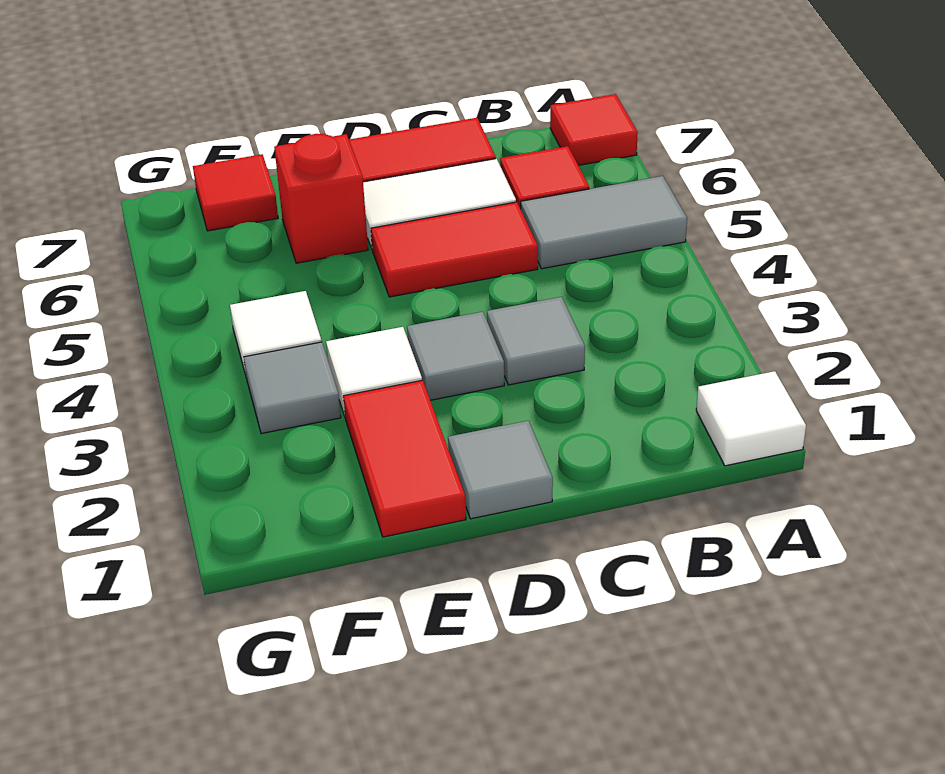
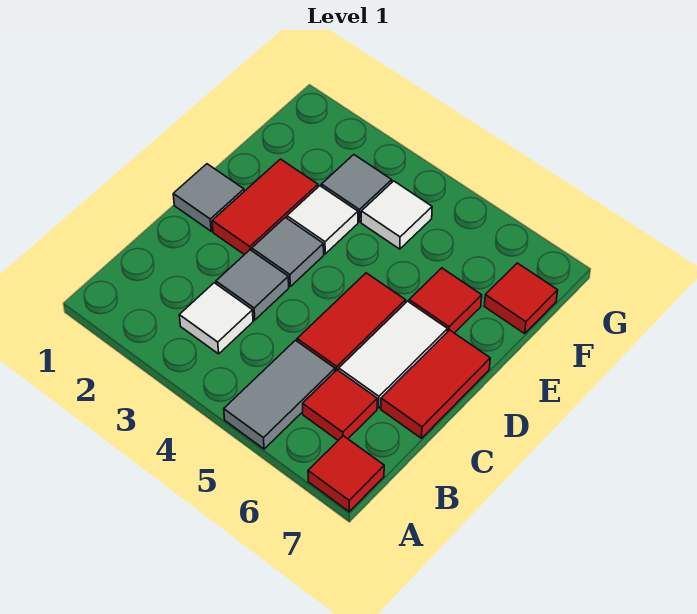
white tile A1 level 1 -> white tile B3 level 1
red tile E1:E2 level 1 -> red tile D2:E2 level 1
red brick E6 level 1 -> red tile E6 level 1

